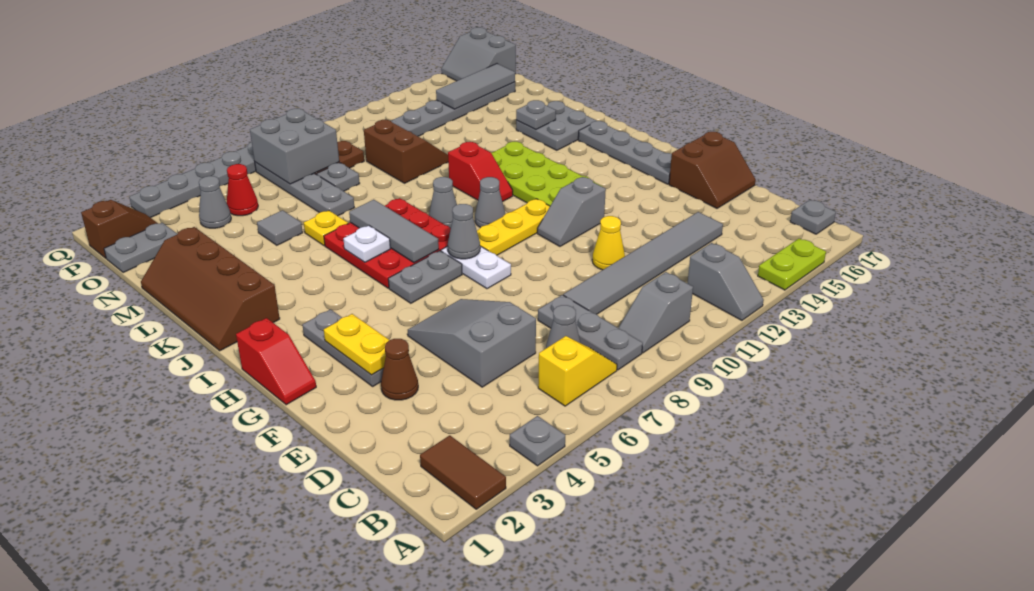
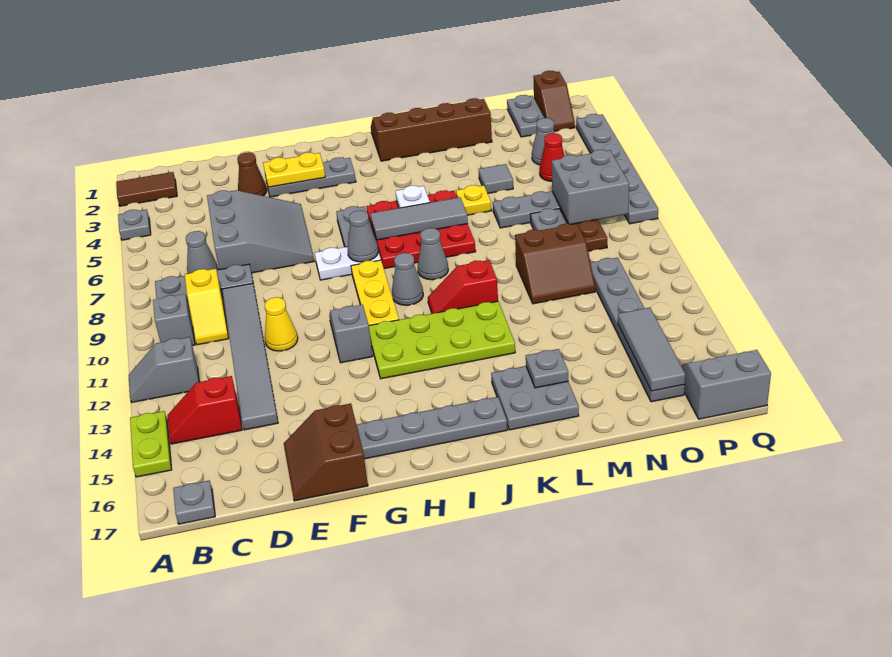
yellow slope B6:B7 level 1 top 6 -> yellow slope C9:C10 level 1 top 9
grey slope D5:F6 level 1 top D -> grey slope D5:F7 level 1 top D
red slope G1:H1 level 1 top H -> red slope B14:C14 level 1 top C

